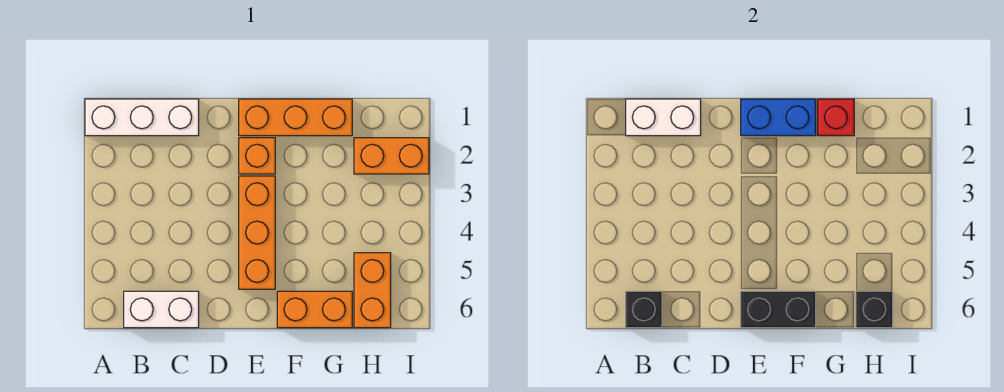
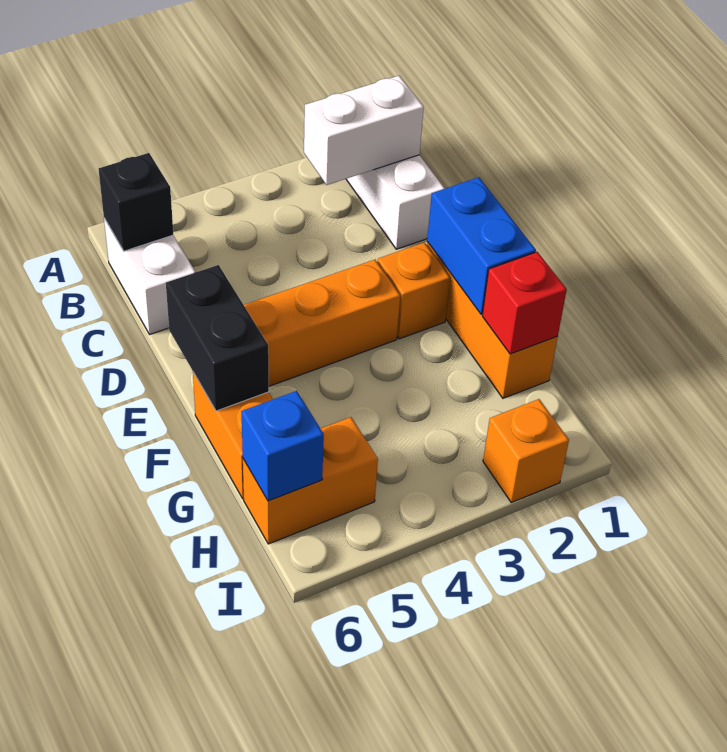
white brick B1:C1 level 2 -> white brick B1:B2 level 2
orange brick H2:I2 level 1 -> orange brick I2 level 1
black brick H6 level 2 -> blue brick H6 level 2

